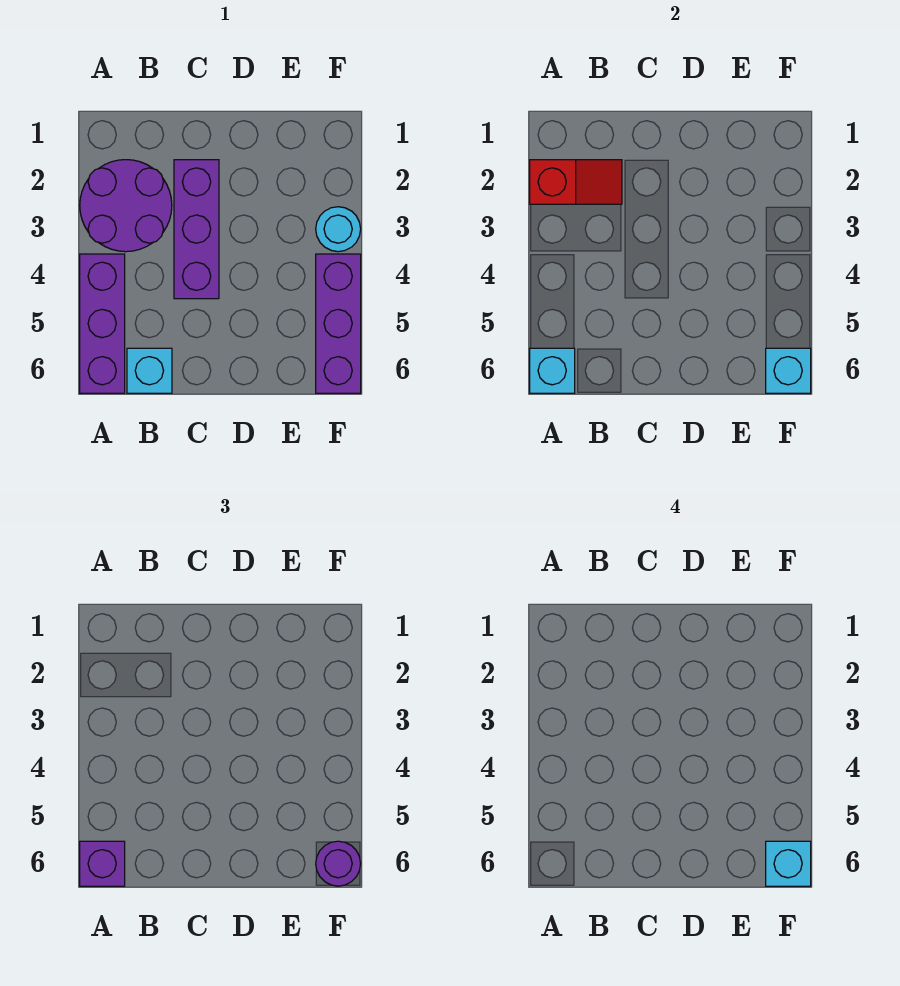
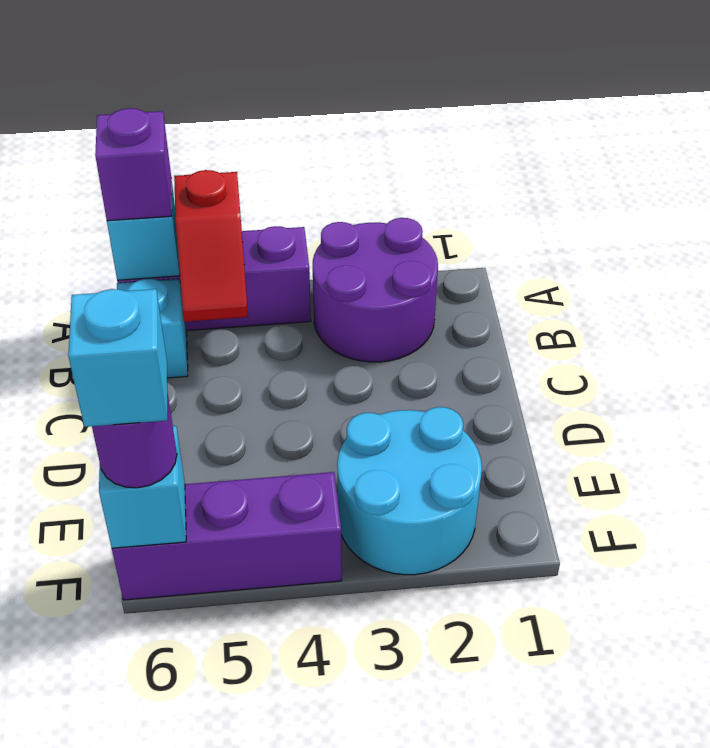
red slope A2:B2 level 2 top A -> red slope A5:B5 level 2 top A
purple brick C2:C4 level 1 -> none
cyan round brick F3 level 1 -> cyan round brick E2:F3 level 1

